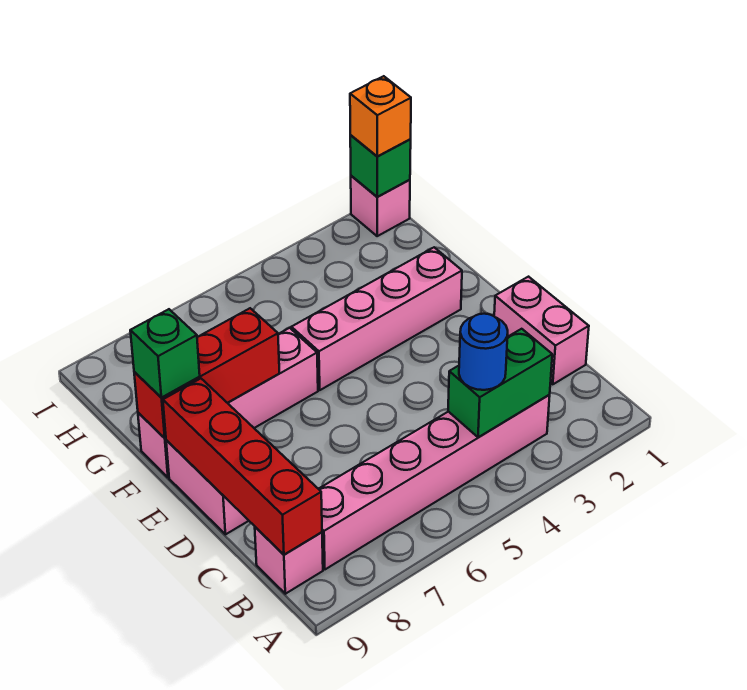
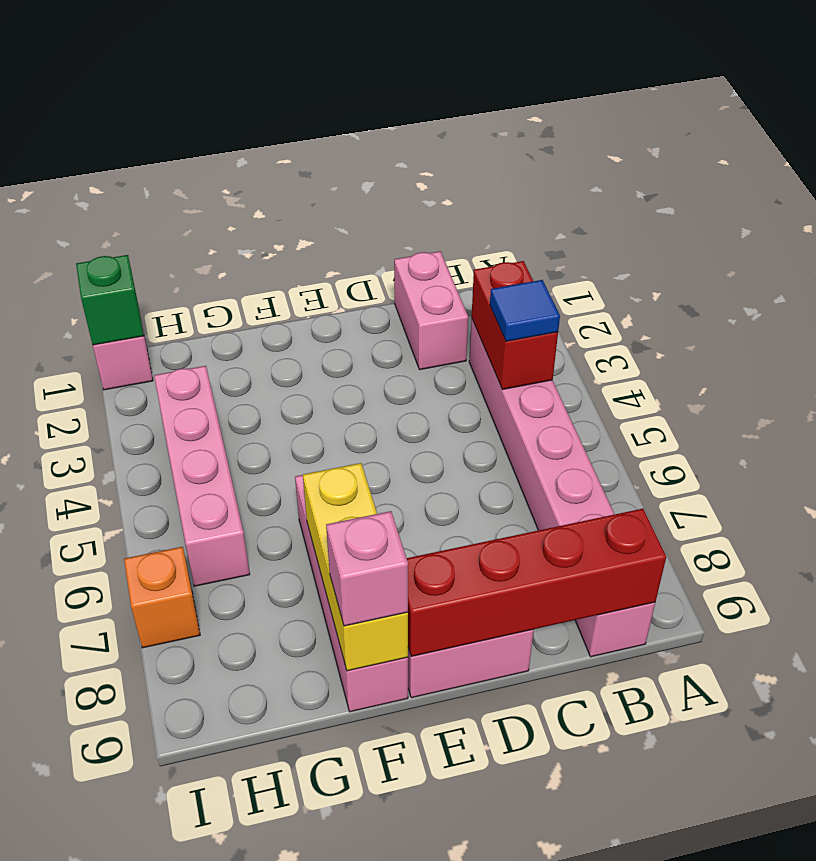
green brick B3:B4 level 2 -> red brick B3:B4 level 2
blue round brick B4 level 3 -> blue tile B4 level 3
pink brick C1:D1 level 1 -> pink brick C1:C2 level 1
pink brick F2:F5 level 1 -> pink brick H3:H6 level 1
red brick F7:F9 level 2 -> yellow brick F7:F9 level 2
green brick F9 level 3 -> pink brick F9 level 3
orange brick I1 level 3 -> orange brick I7 level 1

